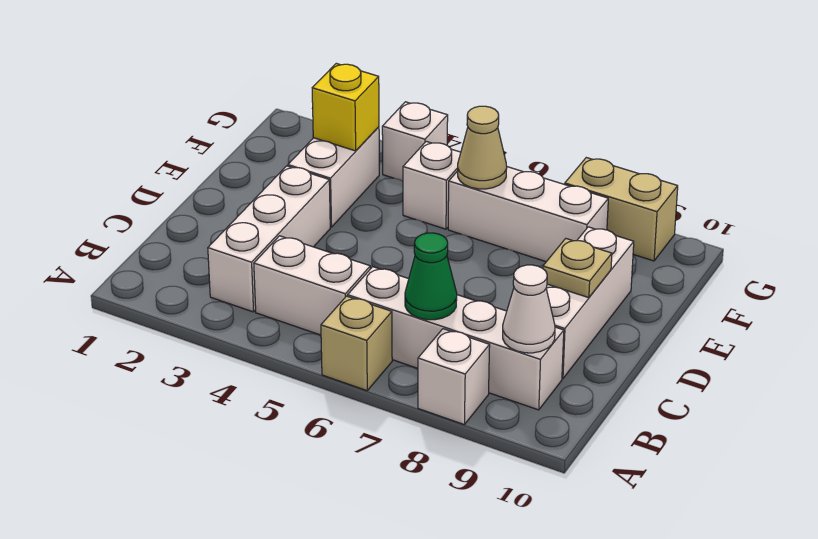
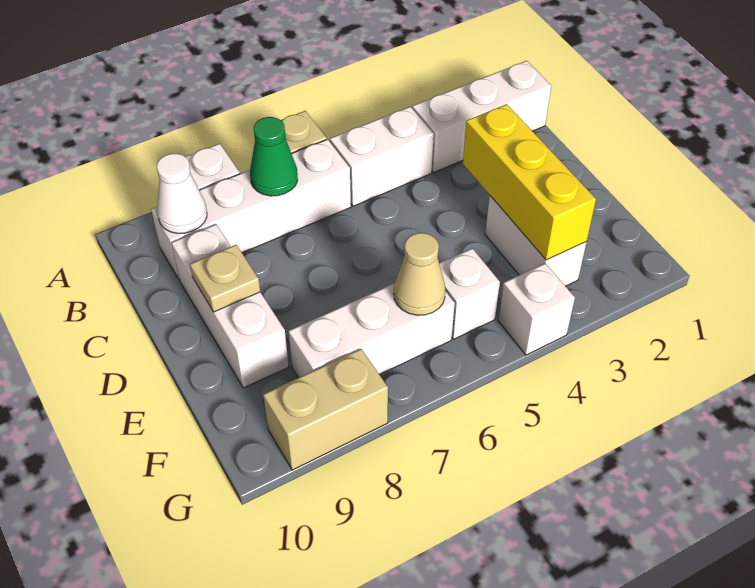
white brick B3:D3 level 1 -> white brick B1:B3 level 1
yellow brick F3 level 2 -> yellow brick D3:F3 level 2

